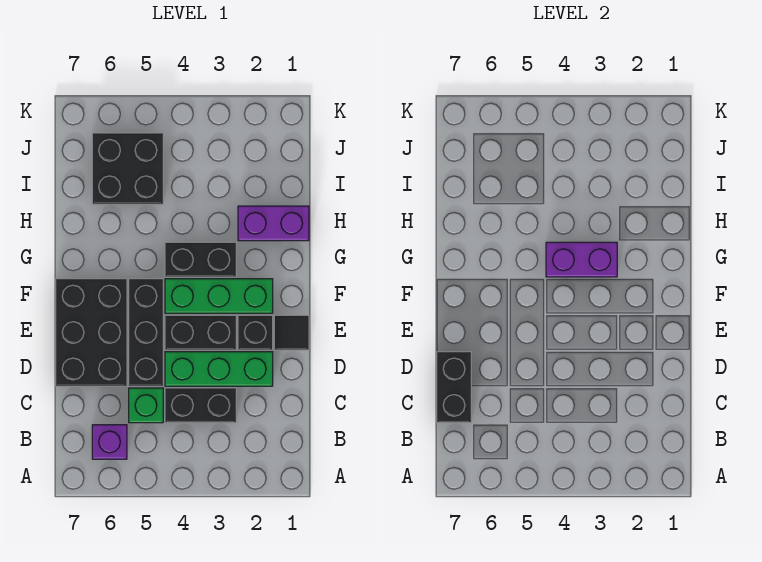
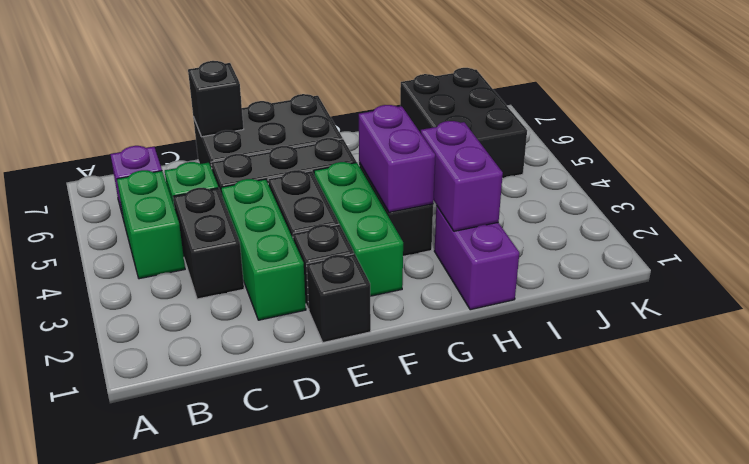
none -> green brick B4:B5 level 1
black brick C7:D7 level 2 -> black brick D7 level 2
black tile E1 level 1 -> black brick E1 level 1
none -> purple brick H2:H3 level 2
black brick I5:J6 level 1 -> black brick I5:J7 level 1

